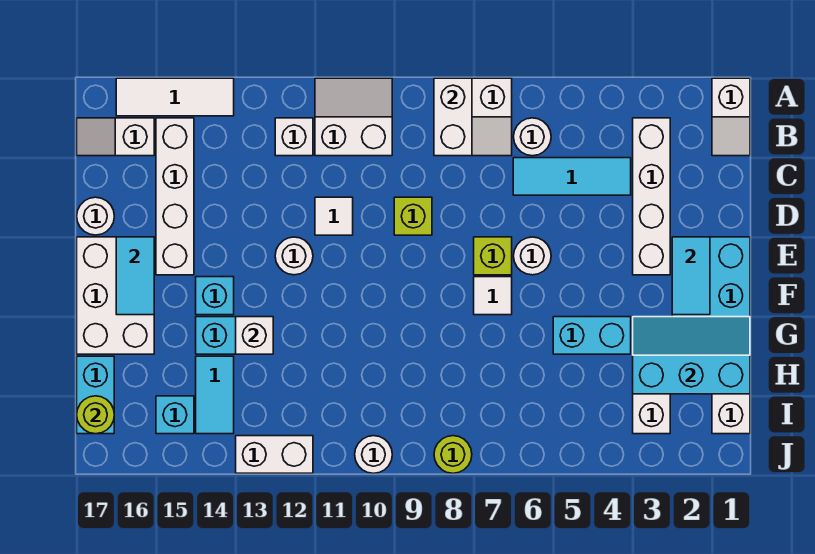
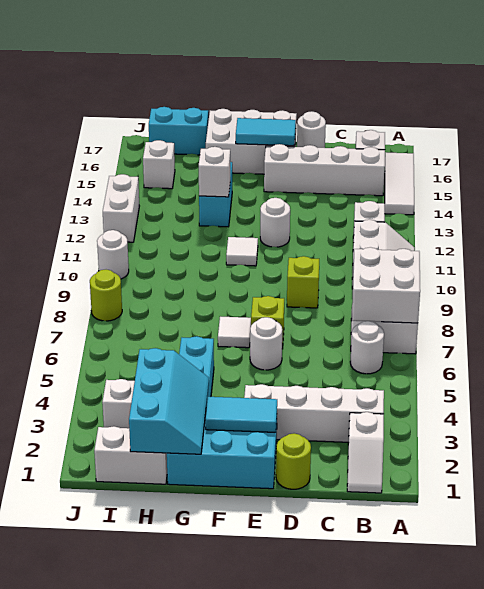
white slope A1:B1 level 1 top A -> white slope B1:B2 level 1 top 2
white brick A8:B8 level 2 -> white brick A7:B8 level 2
cyan tile C4:C6 level 1 -> none
white tile D11 level 1 -> white tile F11 level 1
cyan brick F14 level 1 -> none
cyan tile H14:I14 level 1 -> none
cyan brick I15 level 1 -> white brick I15 level 1
lime round brick I17 level 2 -> lime round brick D1 level 1

